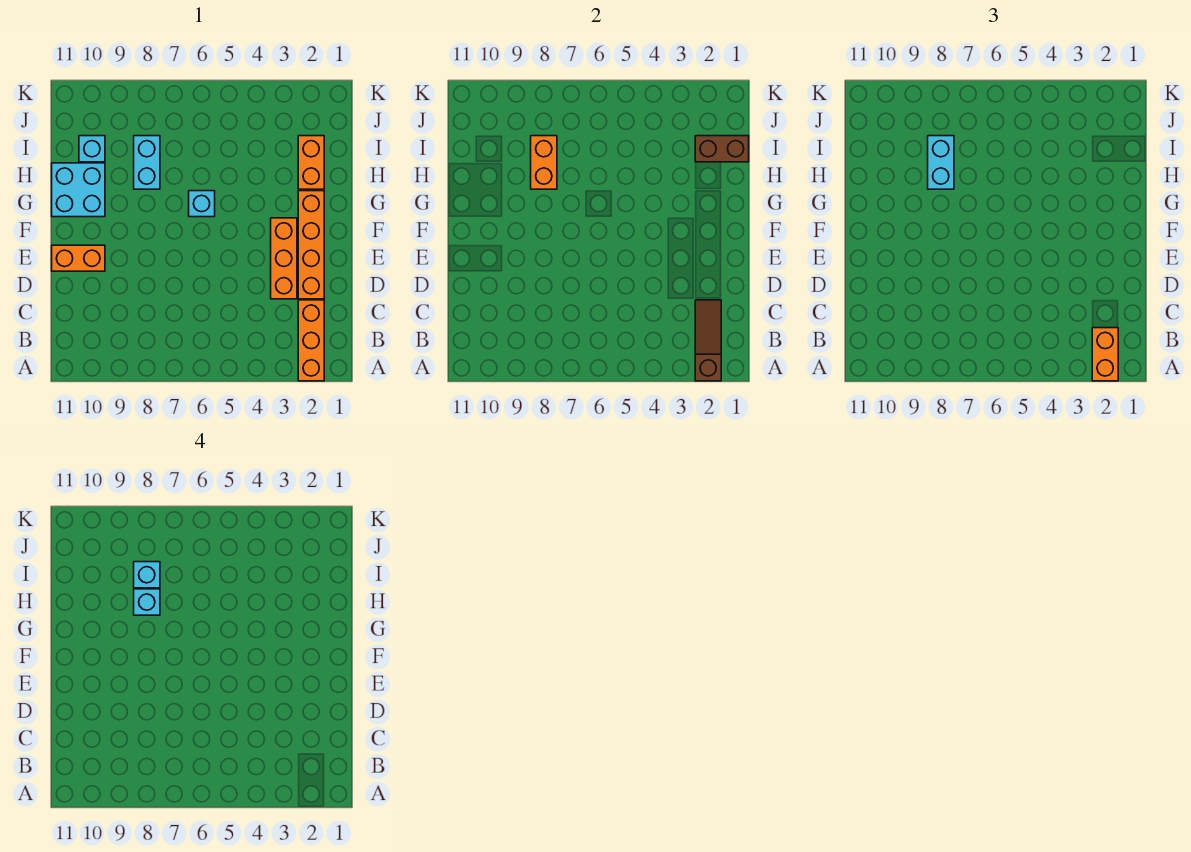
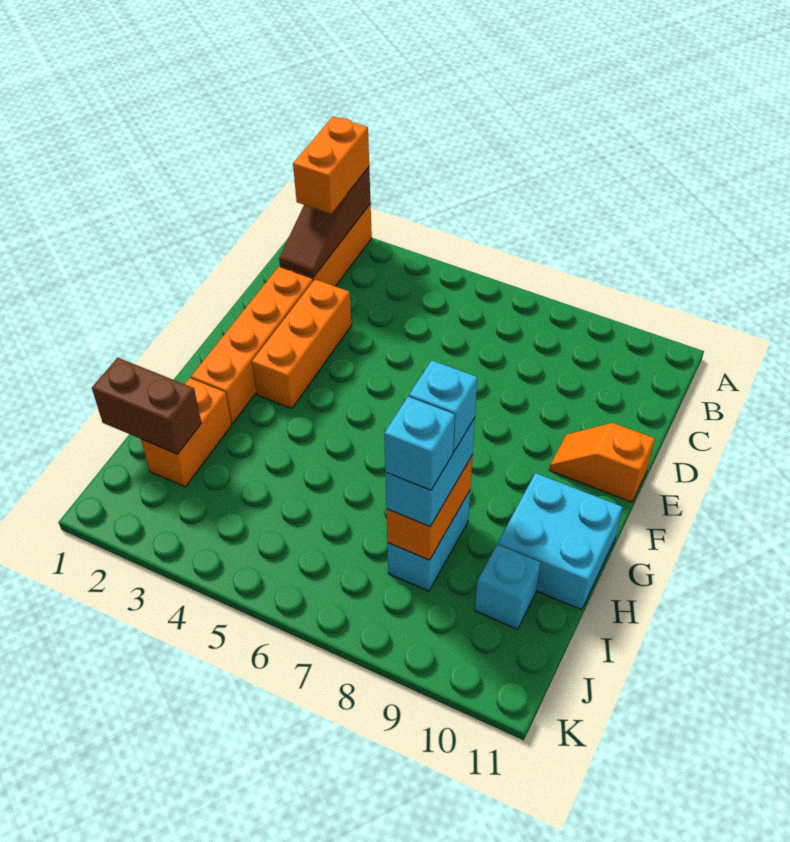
orange brick E10:E11 level 1 -> orange slope E10:E11 level 1 top 11
cyan brick G6 level 1 -> none

